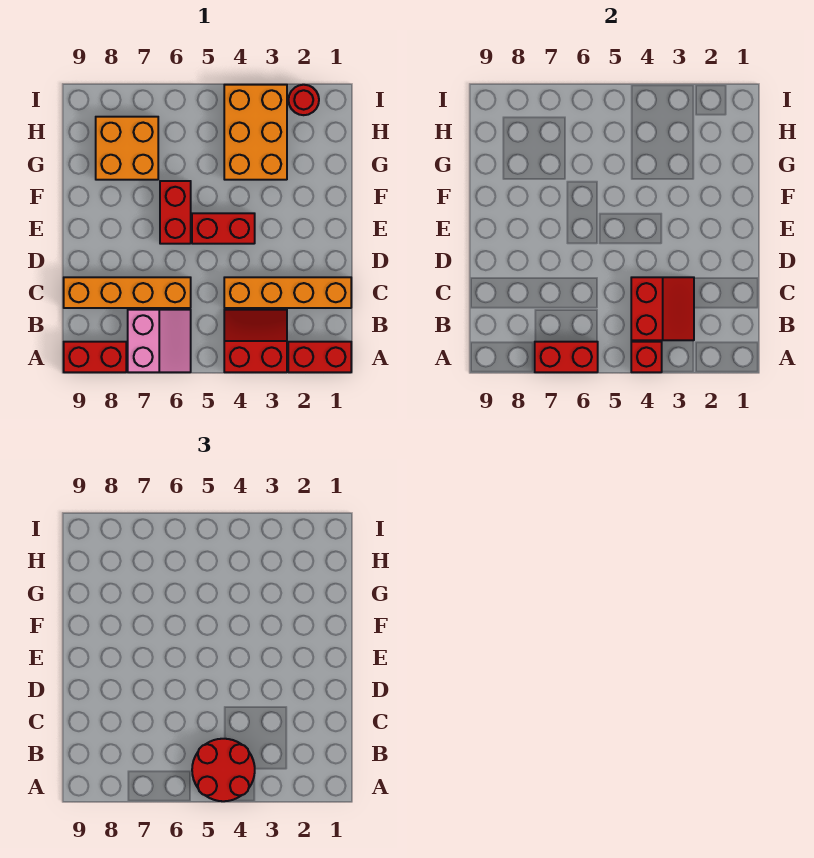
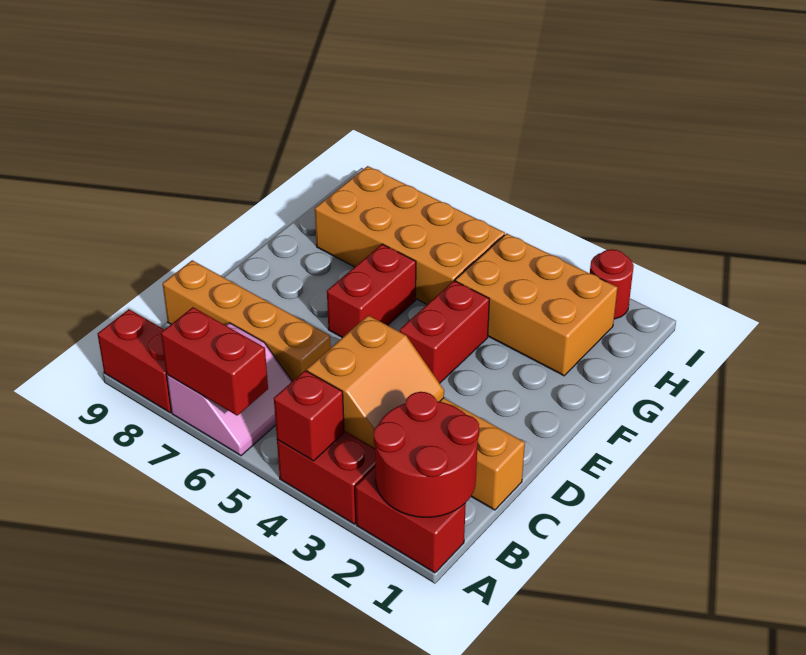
red round brick A4:B5 level 3 -> red round brick A1:B2 level 2
red slope B3:C4 level 2 top 4 -> orange slope B3:C4 level 2 top 4
red brick E4:E5 level 1 -> red brick E4:F4 level 1
orange brick G3:I4 level 1 -> orange brick G2:H4 level 1
orange brick G7:H8 level 1 -> orange brick G5:H8 level 1

